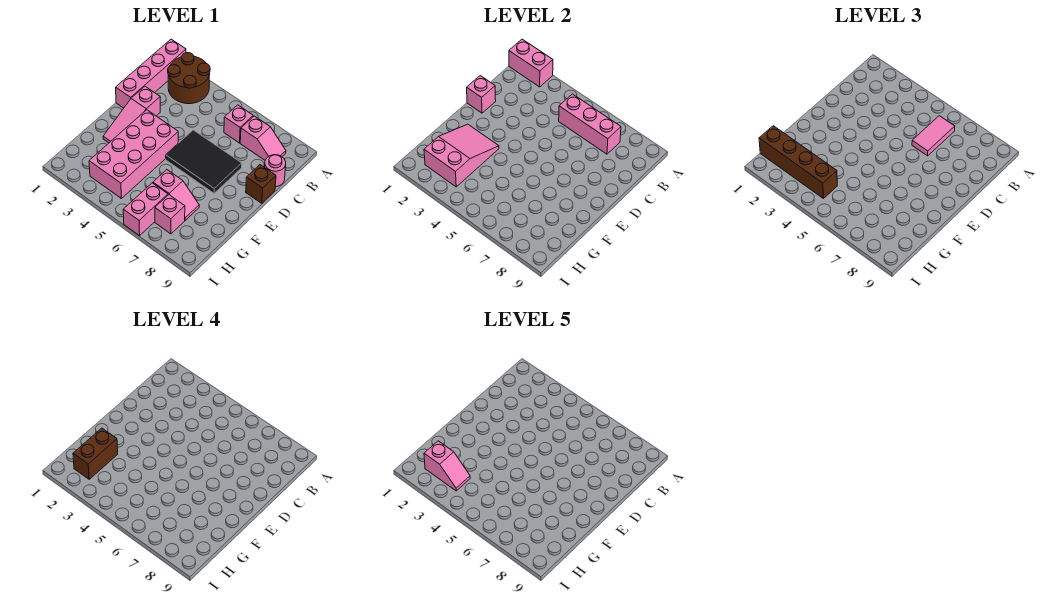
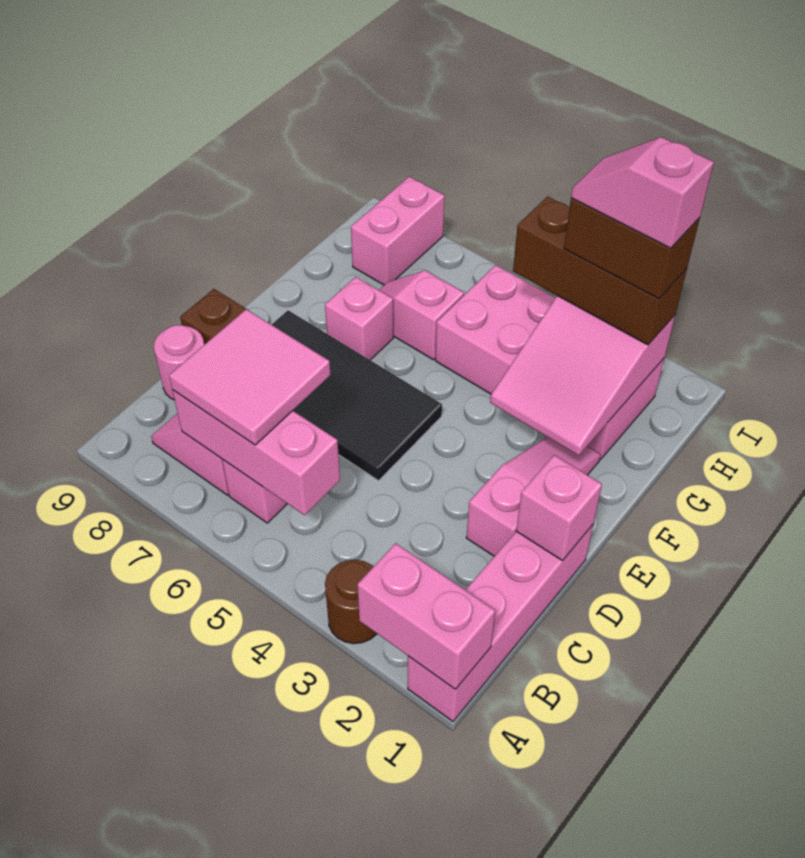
brown round brick A2:B3 level 1 -> brown round brick A3 level 1
pink tile B6:C6 level 3 -> pink tile B6:C7 level 3
black tile D5:E7 level 1 -> black tile D5:E8 level 1
pink brick E3:H4 level 1 -> pink brick G2:H5 level 1
brown brick G2:H2 level 4 -> brown brick H2:H3 level 4
brown brick H1:H4 level 3 -> brown brick H2:H4 level 3
pink brick H6:I6 level 1 -> pink brick H8:I8 level 1
pink brick H7 level 1 -> pink brick F7 level 1

